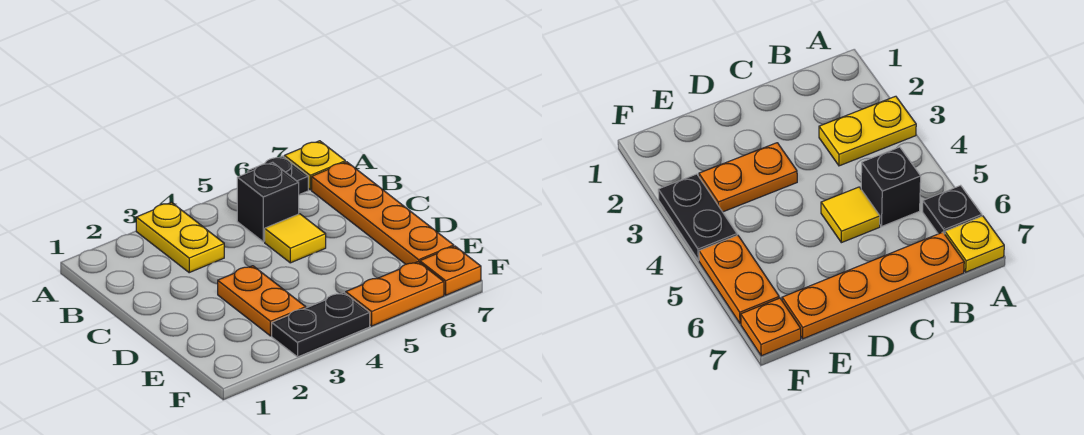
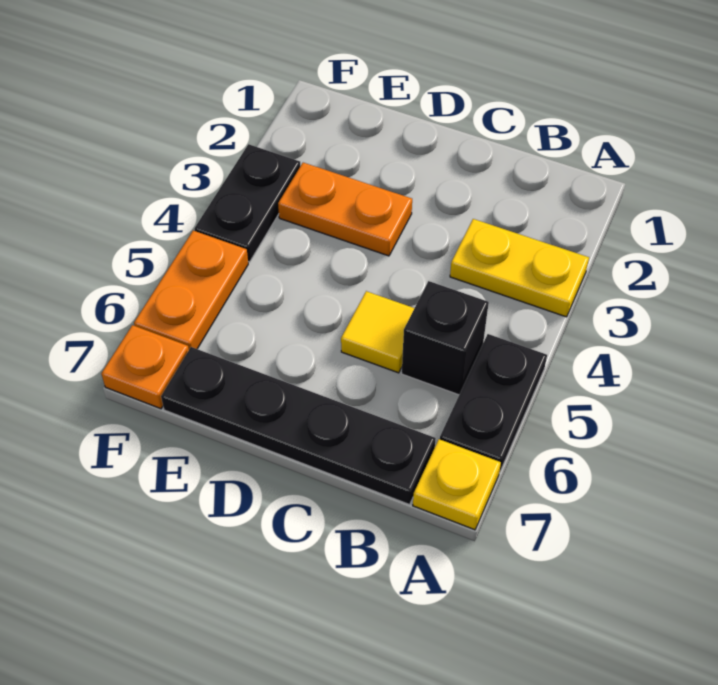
black plate A6 level 1 -> black plate A5:A6 level 1
orange plate B7:E7 level 1 -> black plate B7:E7 level 1

